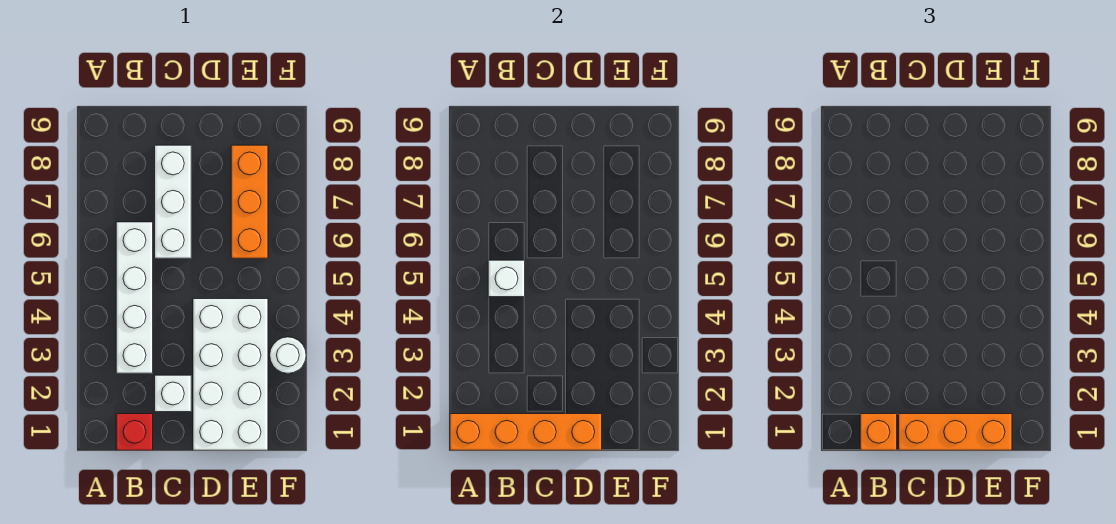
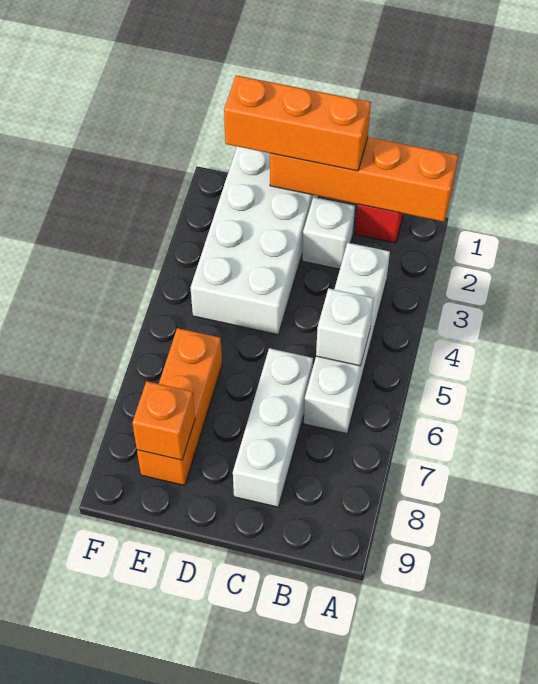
orange brick B1 level 3 -> orange brick E8 level 2
white round brick F3 level 1 -> none

